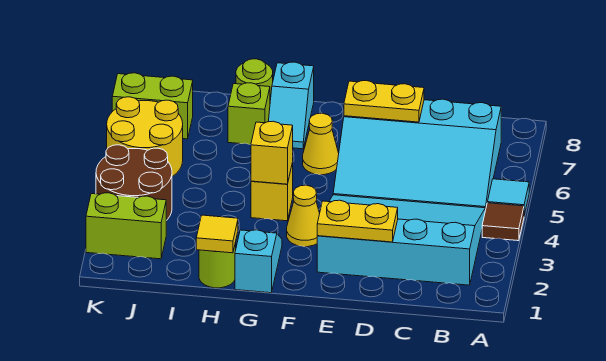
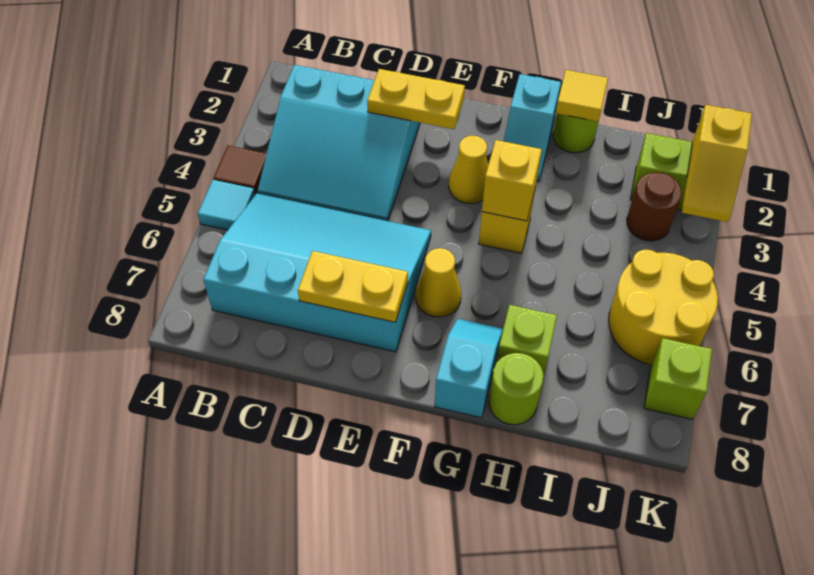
cyan slope B2:E4 level 1 top 2 -> cyan slope B2:D4 level 1 top 2
brown round brick J3:K4 level 1 -> brown round brick J3 level 1
lime brick J7:K7 level 1 -> lime brick K7 level 1
none -> yellow slope K2:K3 level 2 top 2

